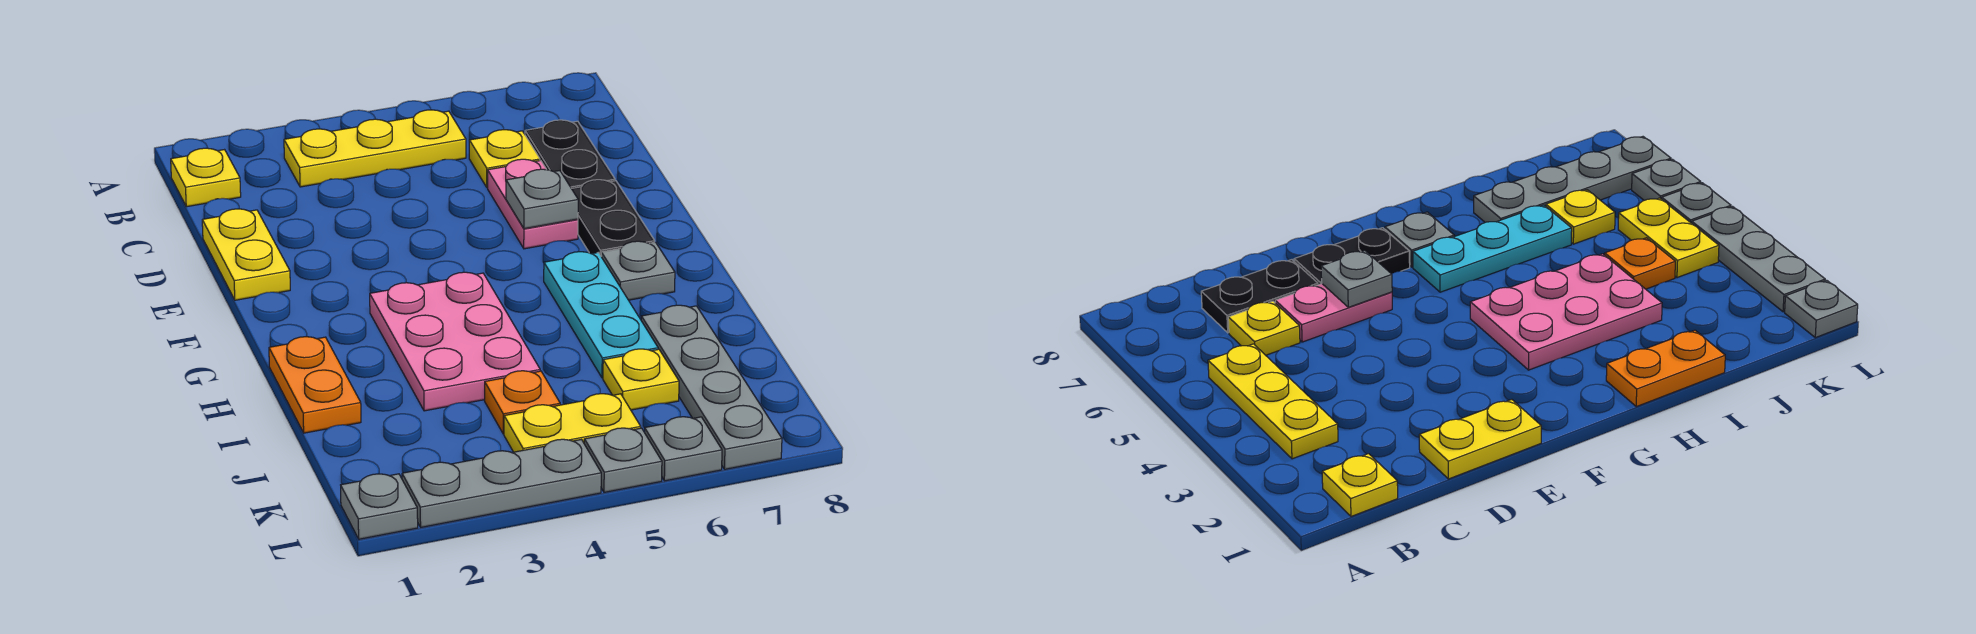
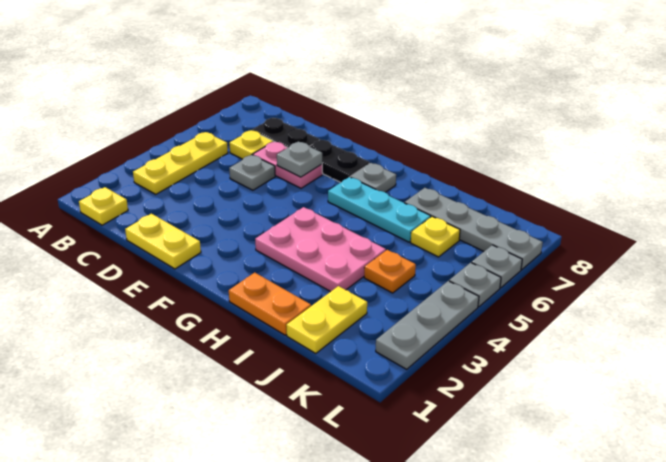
yellow plate K4:K5 level 1 -> yellow plate J1:J2 level 1
grey plate L1 level 1 -> grey plate D5 level 1

